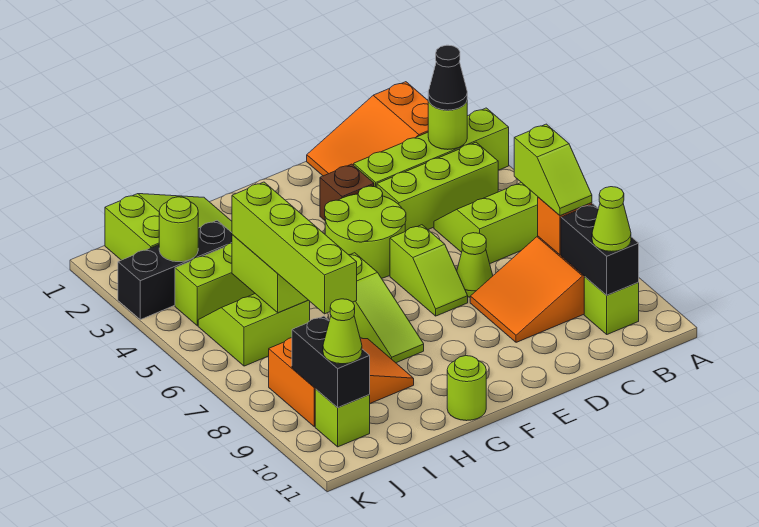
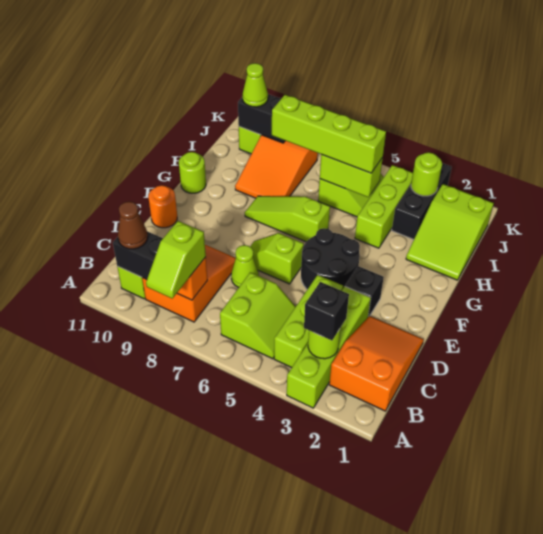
black cone B3 level 3 -> black brick B3 level 3
lime slope B7:B8 level 3 top 7 -> lime slope A8:B8 level 3 top B
lime cone B10 level 3 -> brown cone B10 level 3
brown brick E3 level 1 -> black brick E3 level 1
lime round brick E4:F5 level 1 -> black round brick E4:F5 level 1
none -> orange round brick E11 level 1

